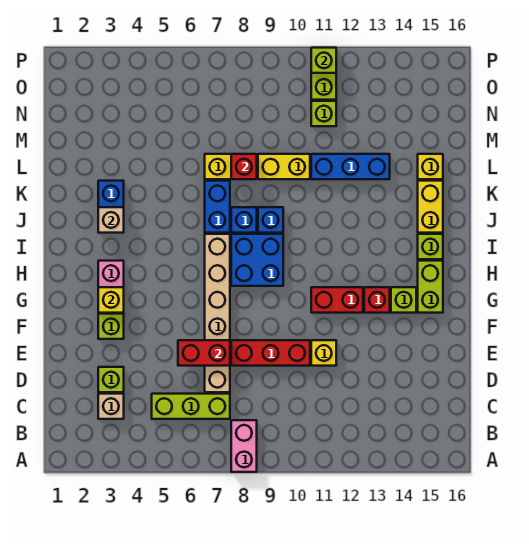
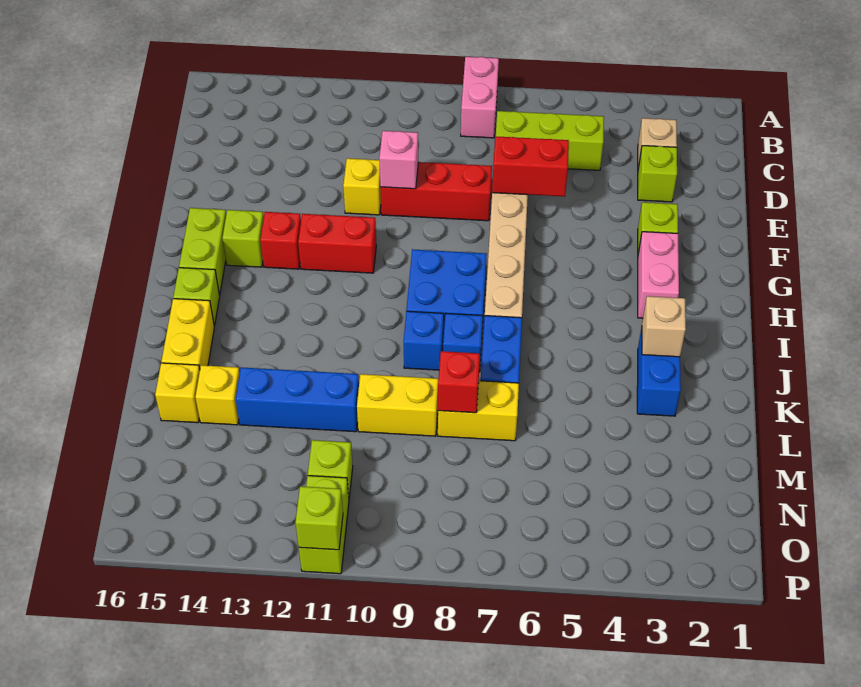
none -> pink brick E10 level 2
yellow brick G3 level 2 -> yellow brick L14 level 1

